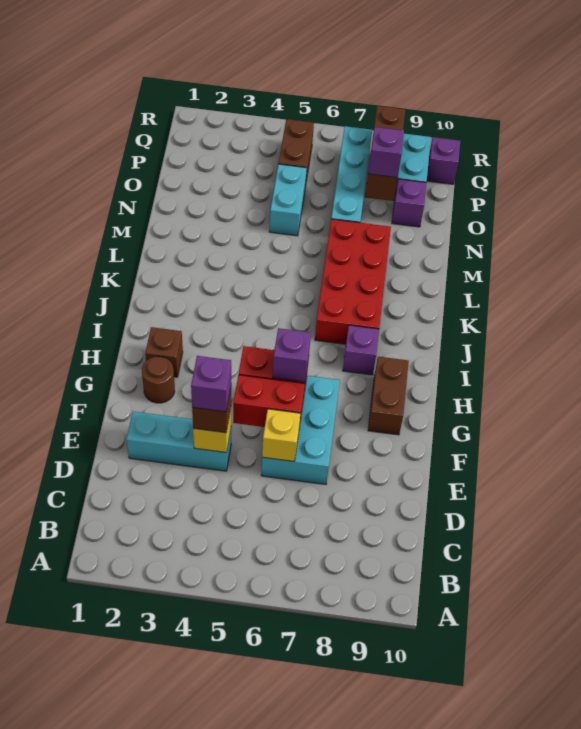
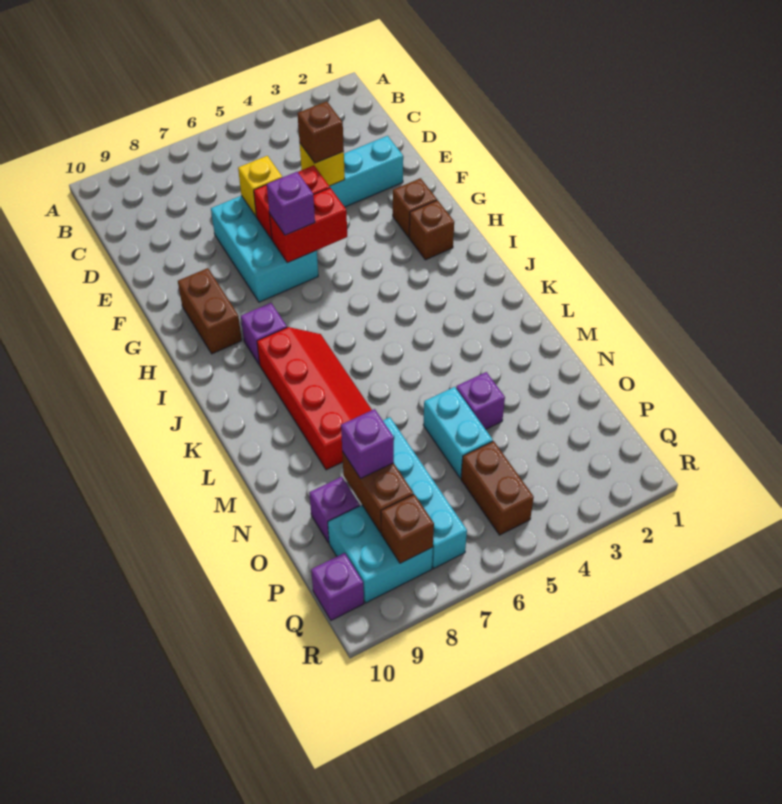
purple brick E4 level 4 -> purple brick N4 level 1
brown round brick G2 level 1 -> brown brick G2 level 1
red brick J7:M8 level 1 -> red slope J7:M8 level 1 top 8

